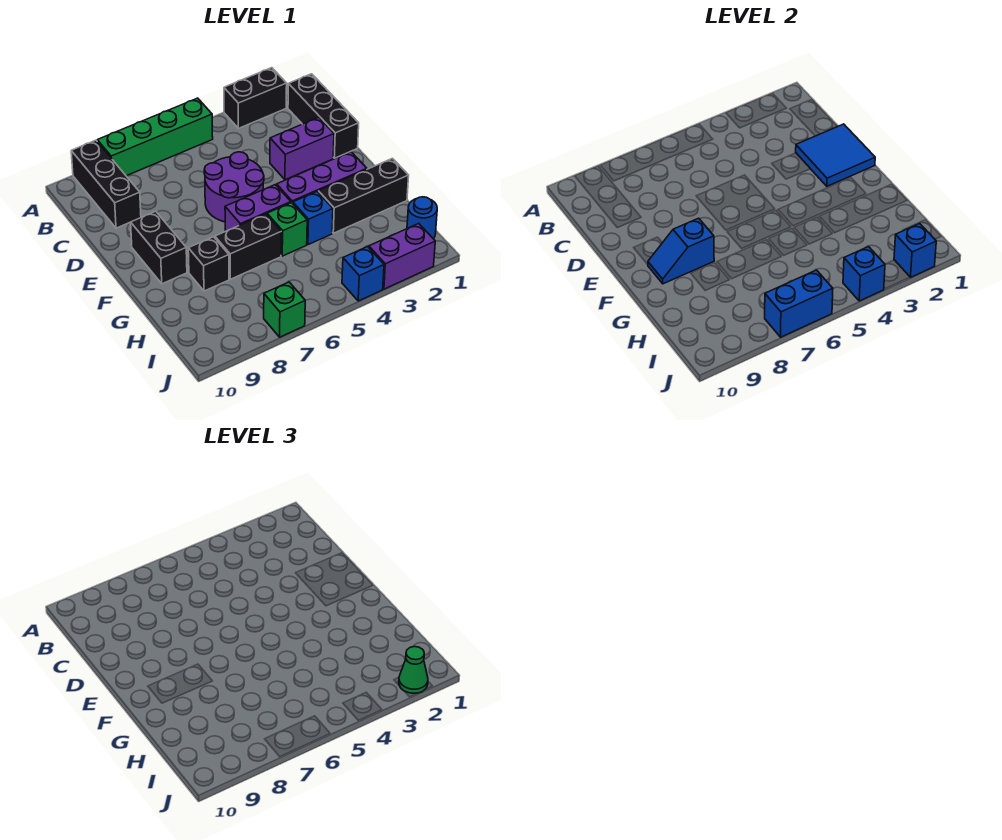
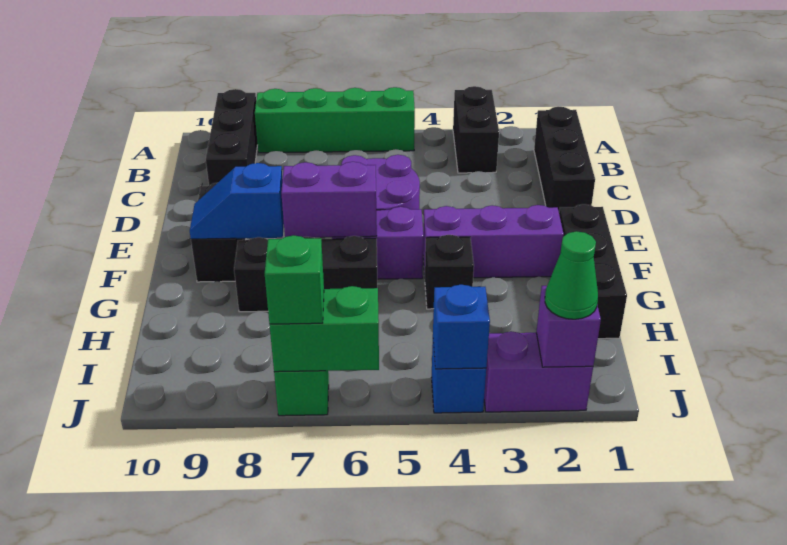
black brick A2:A3 level 1 -> black brick A3:B3 level 1
blue tile D1:E2 level 2 -> none
purple brick D2:D3 level 1 -> purple brick F6:F7 level 2
black brick G1:G3 level 1 -> black brick F1:H1 level 1
blue brick G4 level 1 -> black brick G4 level 1
green brick G5 level 1 -> green brick J7 level 3
blue round brick I1 level 1 -> none
blue brick J2 level 2 -> purple brick J2 level 2
blue brick J6:J7 level 2 -> green brick J6:J7 level 2

